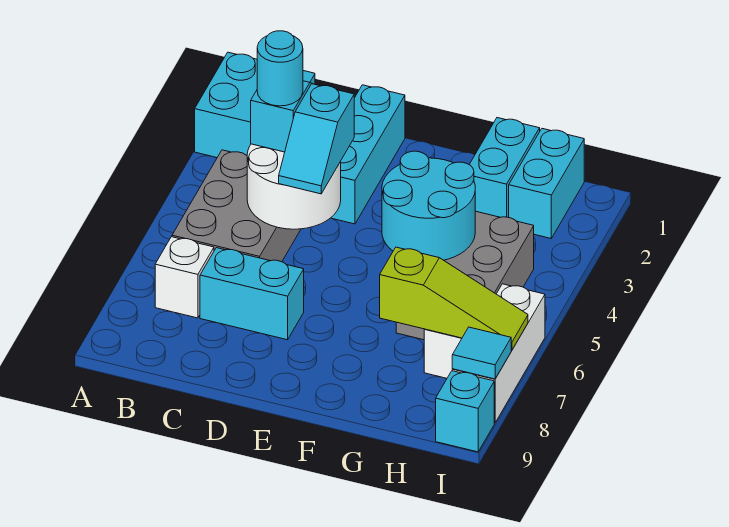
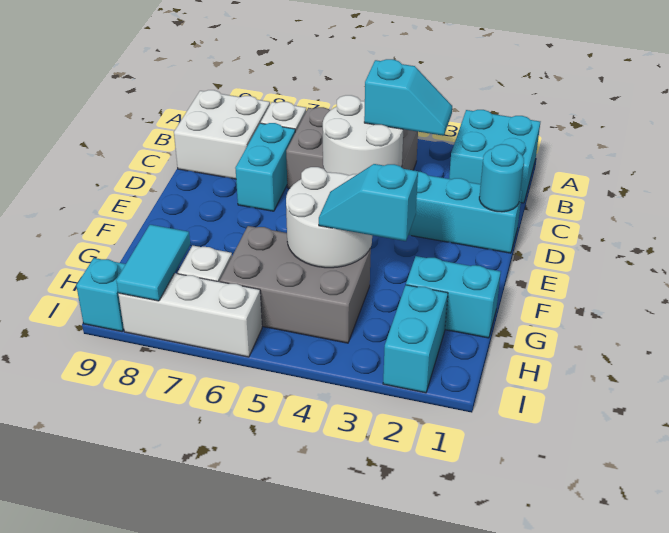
none -> white brick B8:C9 level 1
cyan round brick C4 level 4 -> cyan round brick D1 level 2
cyan slope D4:D5 level 3 top 4 -> cyan slope G3:G4 level 3 top 3
cyan round brick F4:G5 level 2 -> white round brick F4:G5 level 2
lime slope G7:I7 level 2 top G -> none
cyan brick H1:H2 level 1 -> cyan brick H2:I2 level 1
cyan tile I8 level 2 -> cyan tile H8:I8 level 2

